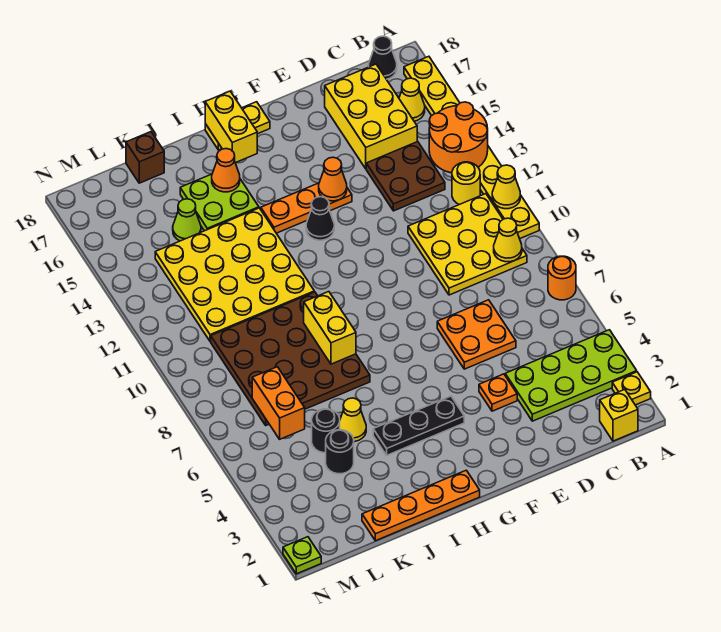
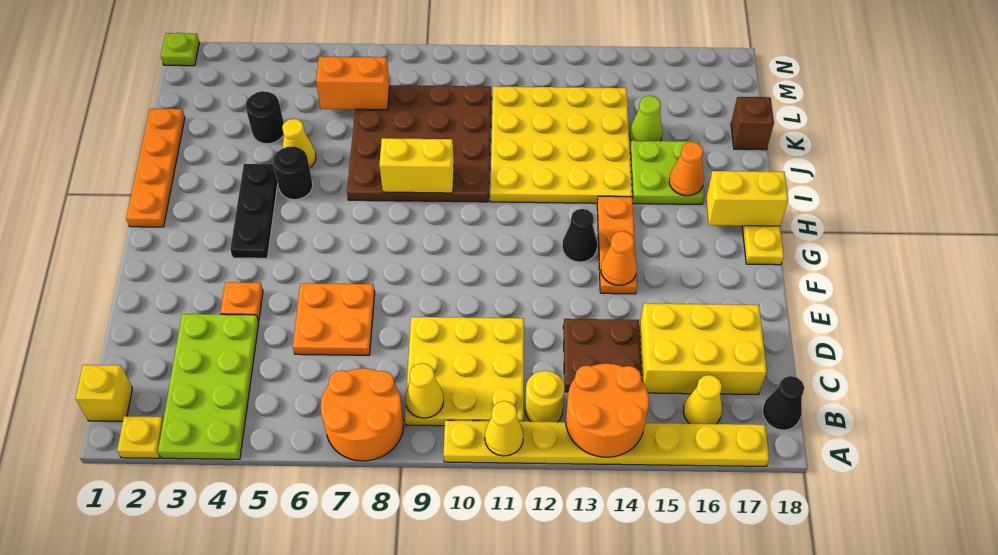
orange round brick A7 level 1 -> orange round brick A7:B8 level 1
black round brick K5 level 1 -> black round brick I5 level 1

